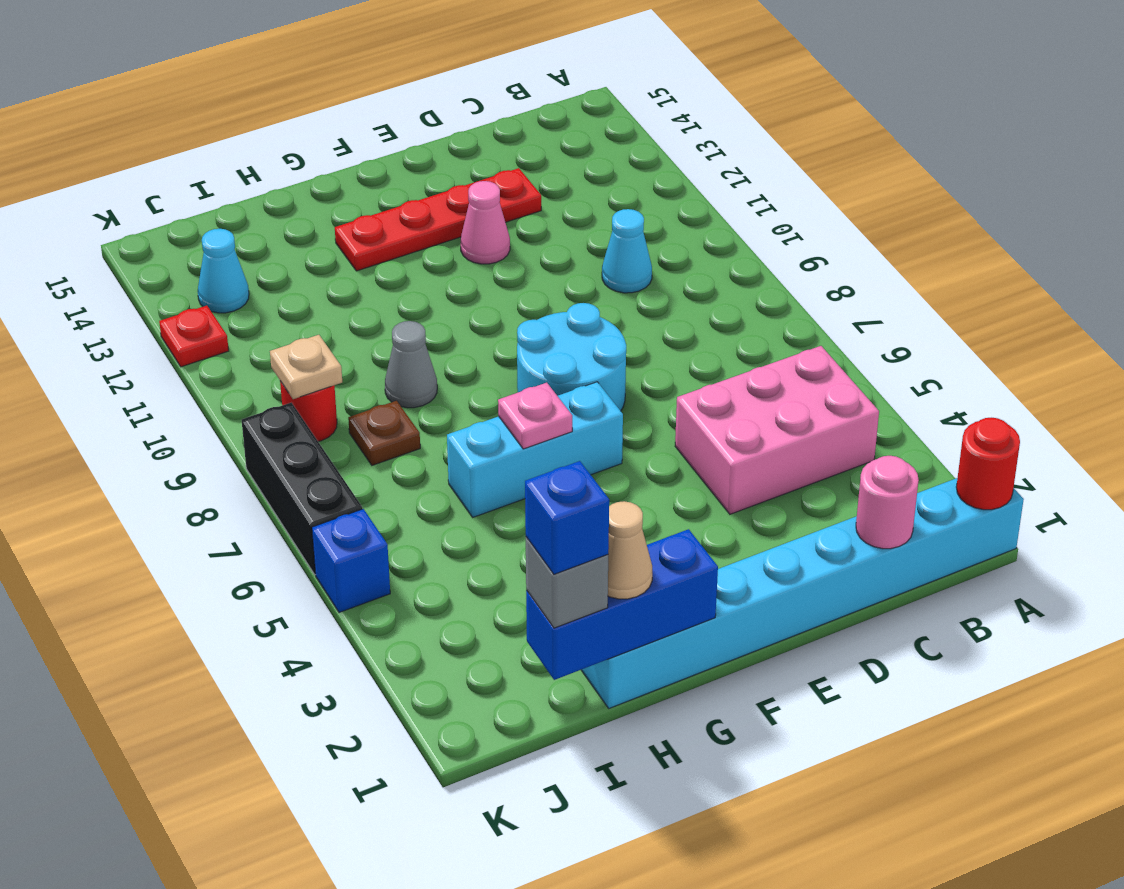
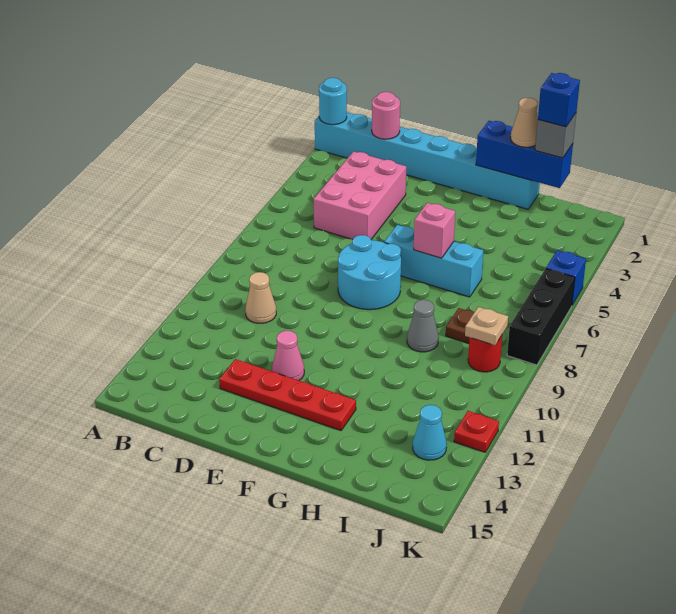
red round brick A1 level 2 -> cyan round brick A1 level 2
pink brick B4:D5 level 1 -> pink brick C3:D5 level 1
cyan cone C10 level 1 -> tan cone C10 level 1
pink plate G6 level 2 -> pink brick G6 level 2

